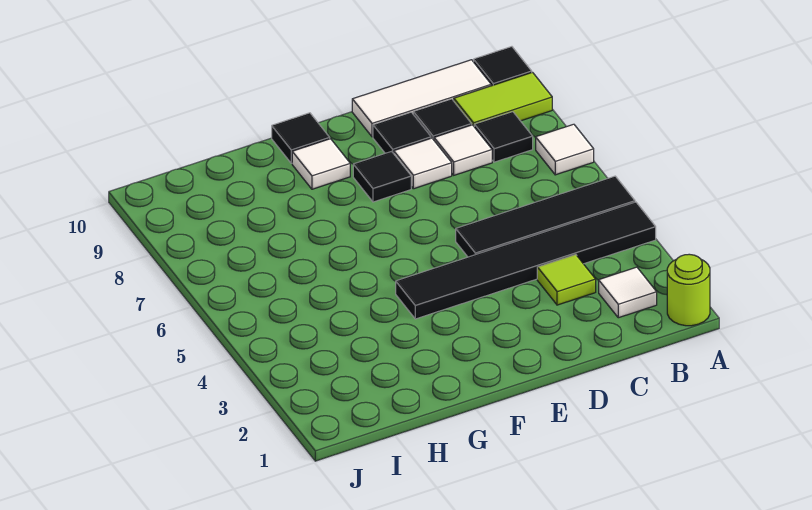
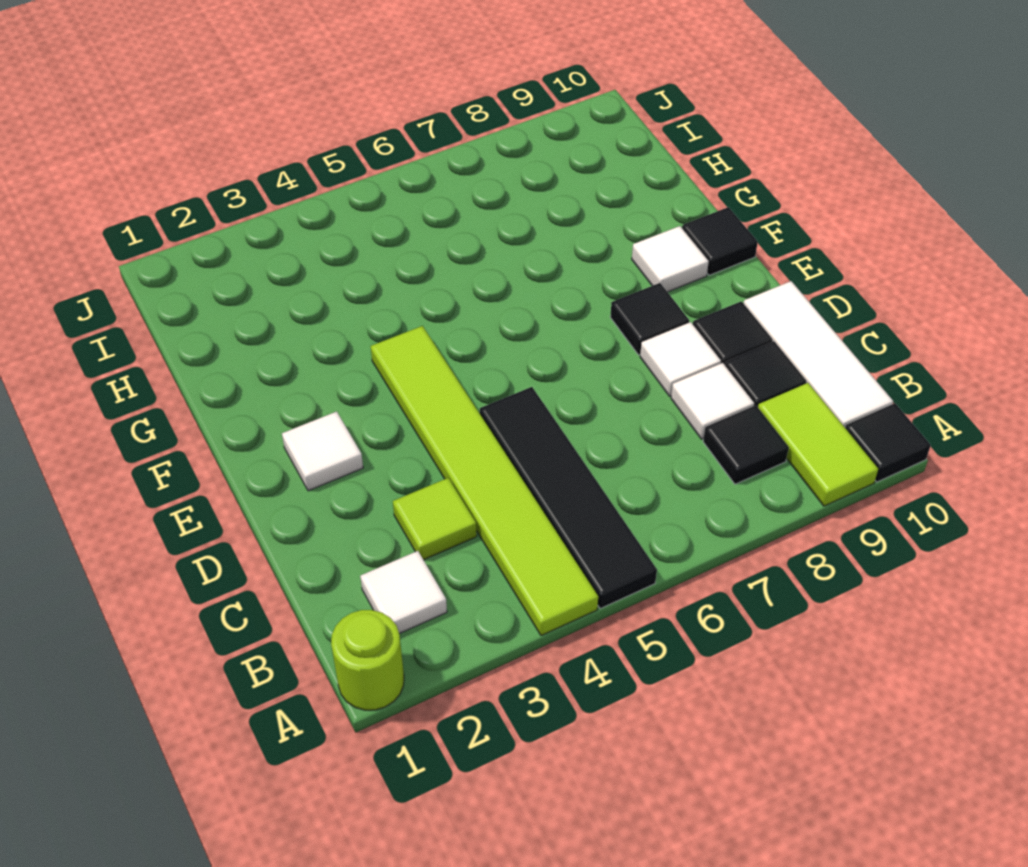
black tile A4:F4 level 1 -> lime tile A4:F4 level 1
white tile A7 level 1 -> white tile E2 level 1

